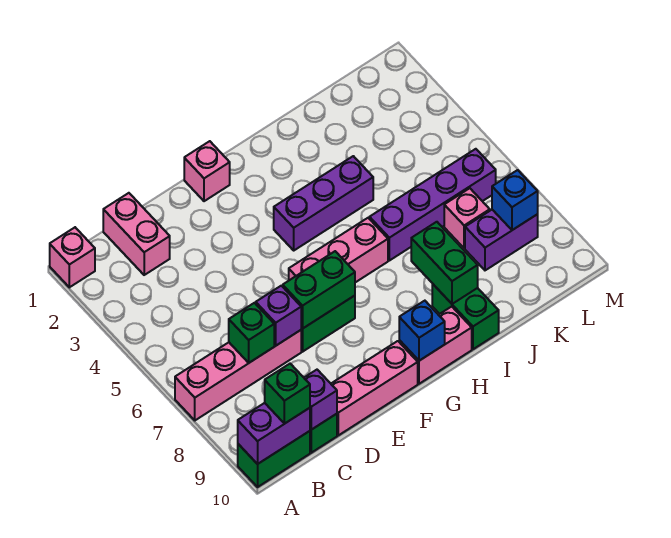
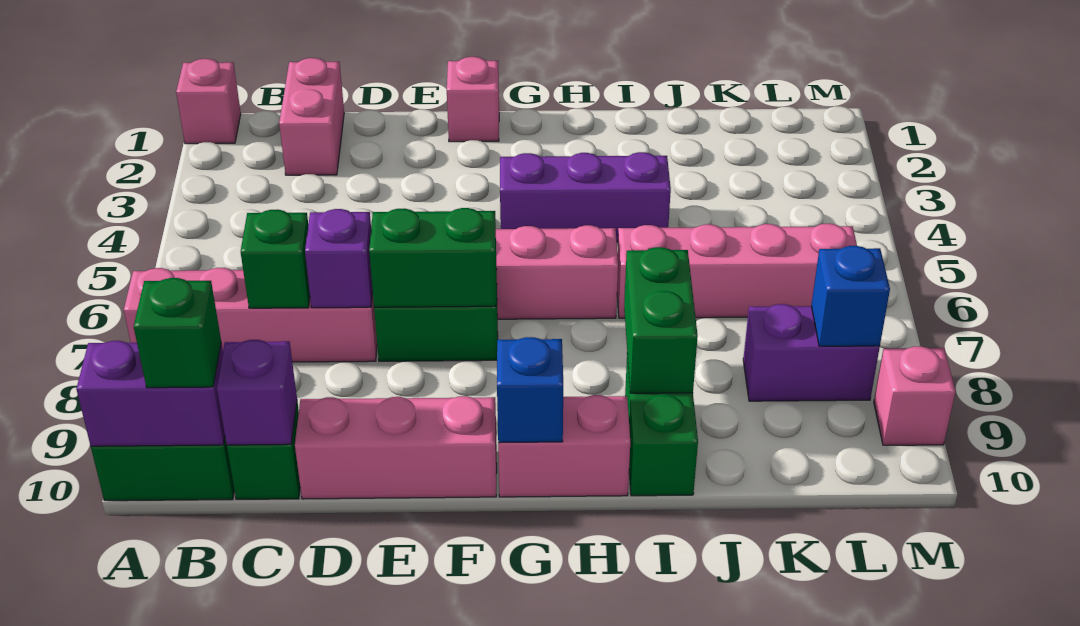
purple brick I6:L6 level 1 -> pink brick I6:L6 level 1
pink brick K7 level 1 -> pink brick M9 level 1

